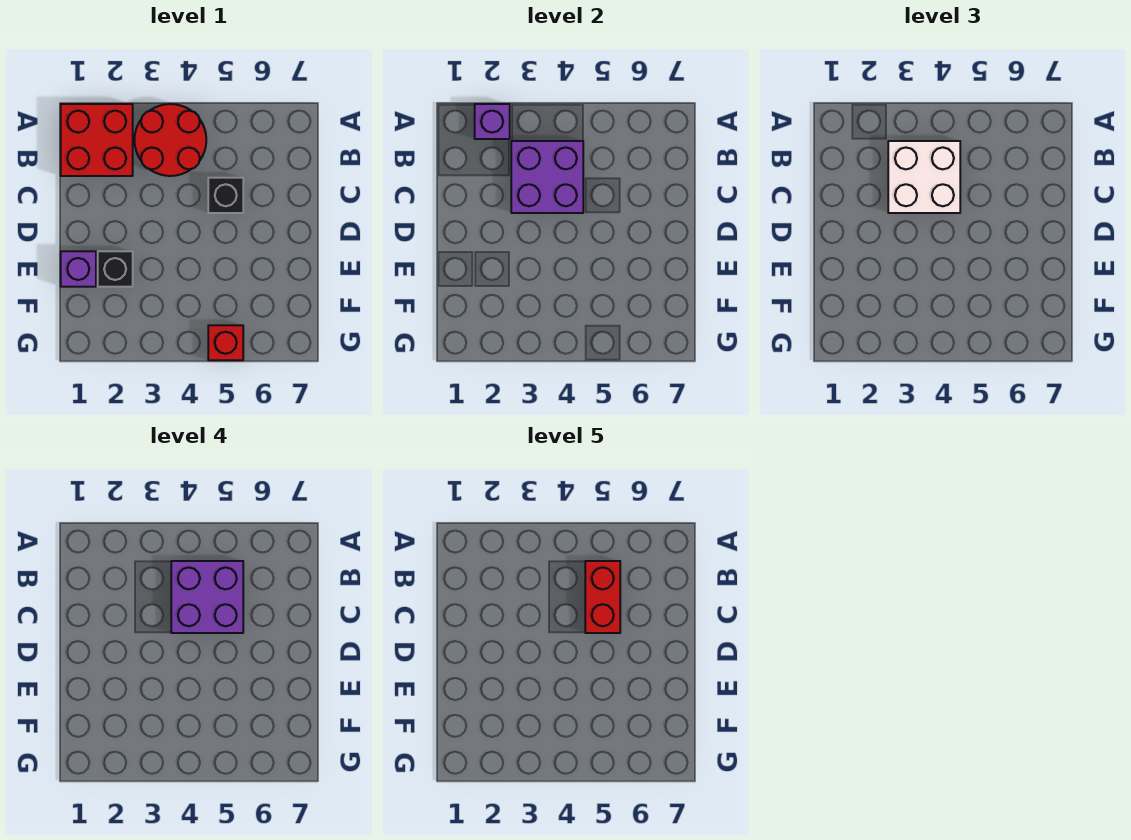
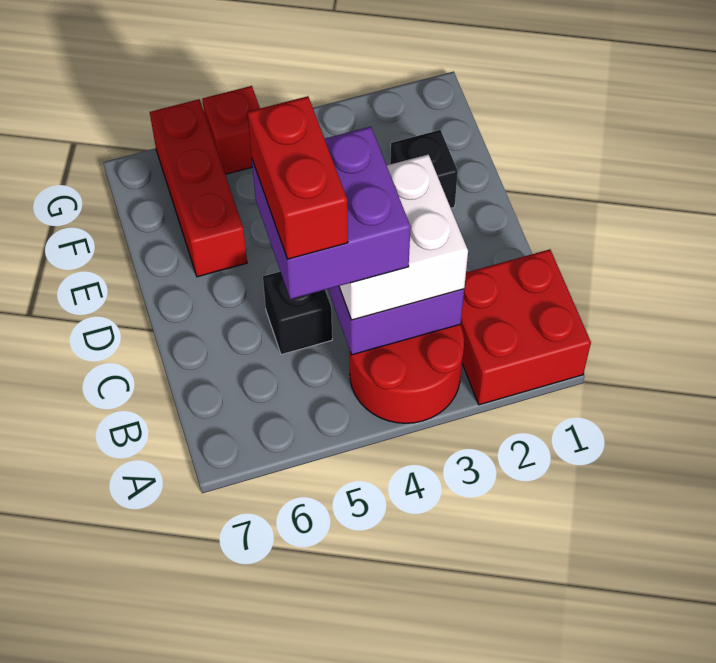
purple brick A2 level 2 -> none
purple brick E1 level 1 -> none
none -> red brick E6:G6 level 1

